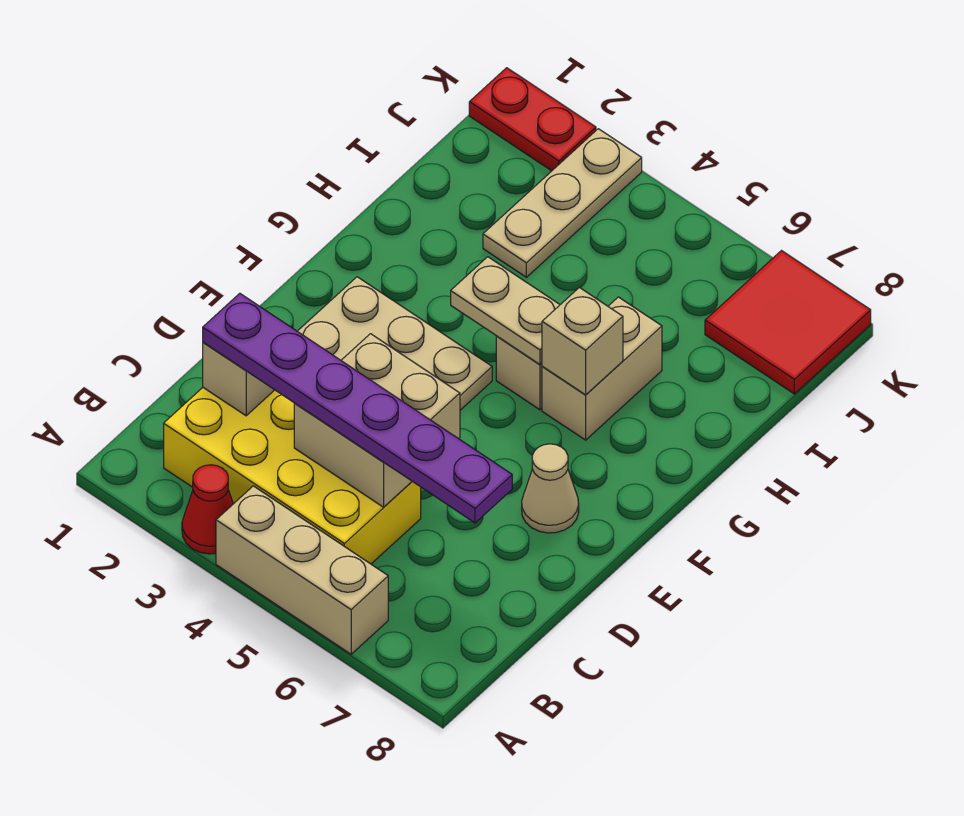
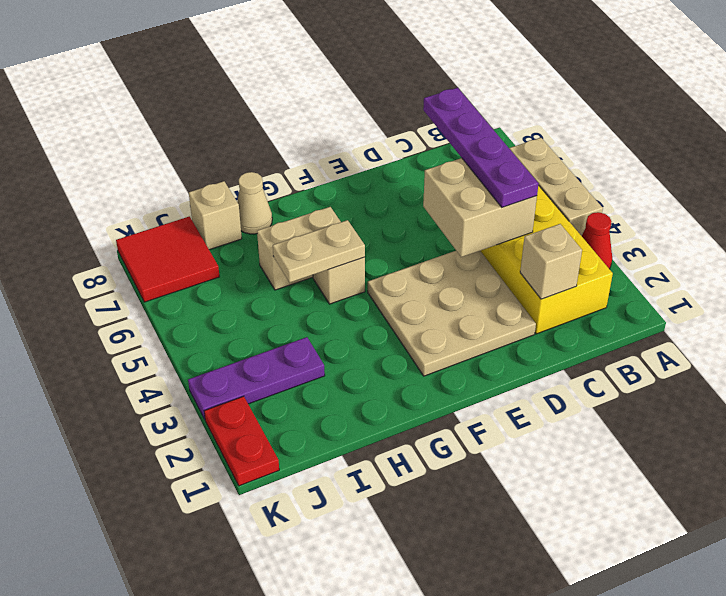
purple plate C2:C7 level 3 -> purple plate C4:C7 level 3
tan cone E7 level 1 -> tan cone H8 level 1
tan plate G4:G5 level 2 -> tan plate G5:H5 level 2
tan brick G6 level 2 -> tan brick I8 level 1
tan plate I3:K3 level 1 -> purple plate I3:K3 level 1

